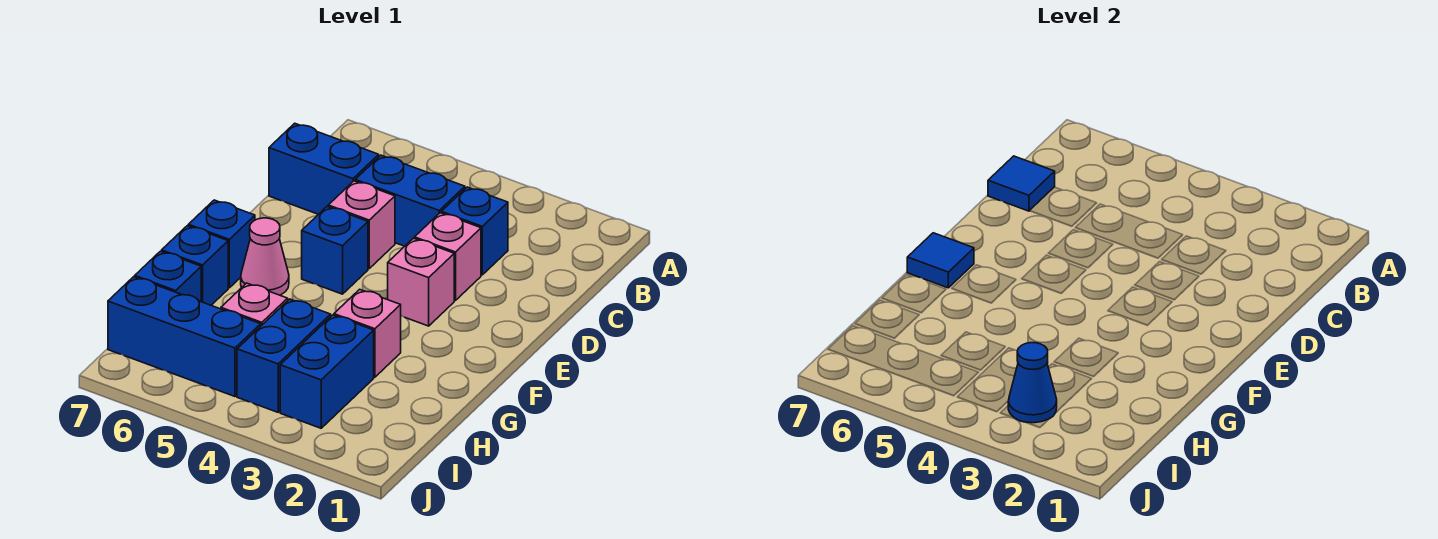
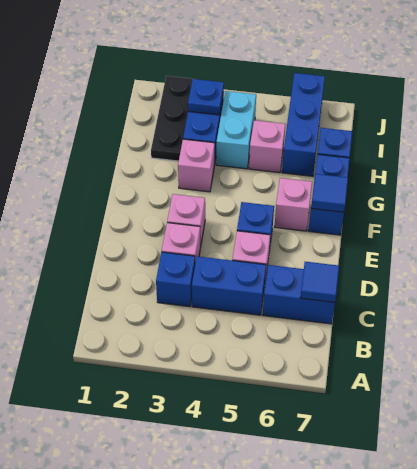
pink cone F6 level 1 -> pink brick F6 level 1
none -> black plate H2:J2 level 1
blue brick H4:I4 level 1 -> cyan brick H4:I4 level 1
blue cone I3 level 2 -> blue plate I3 level 2
blue brick I5:I7 level 1 -> blue brick H6:J6 level 1

